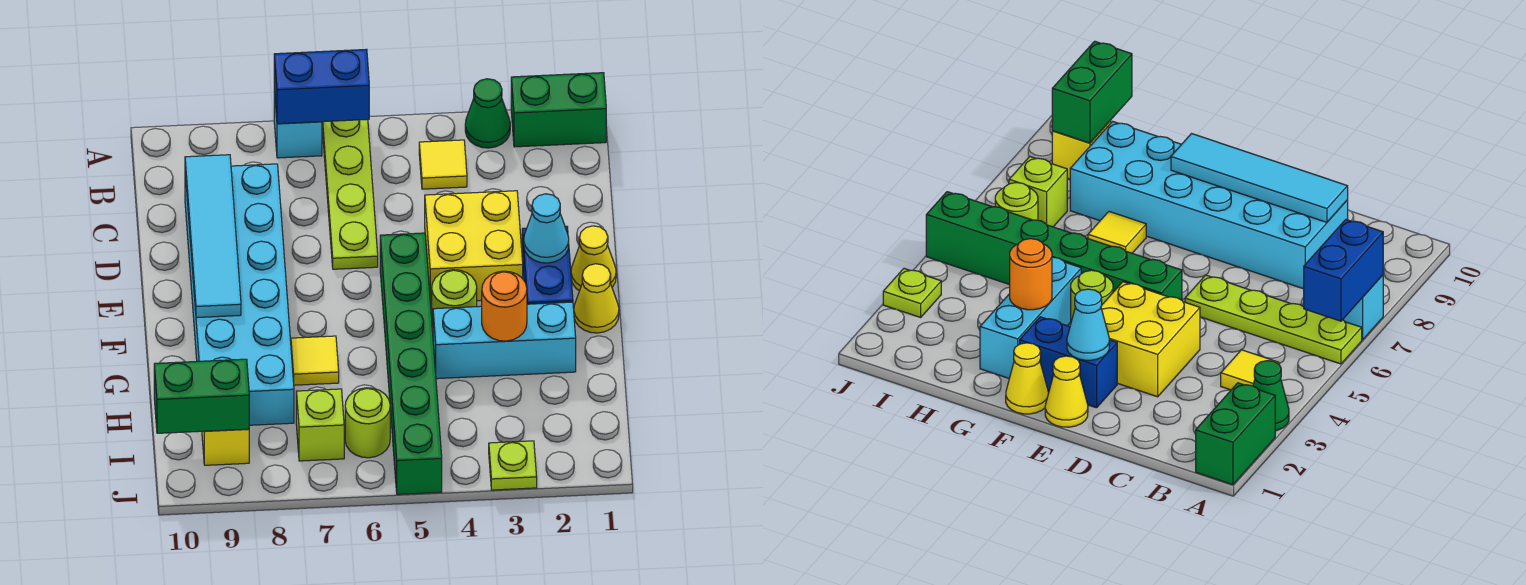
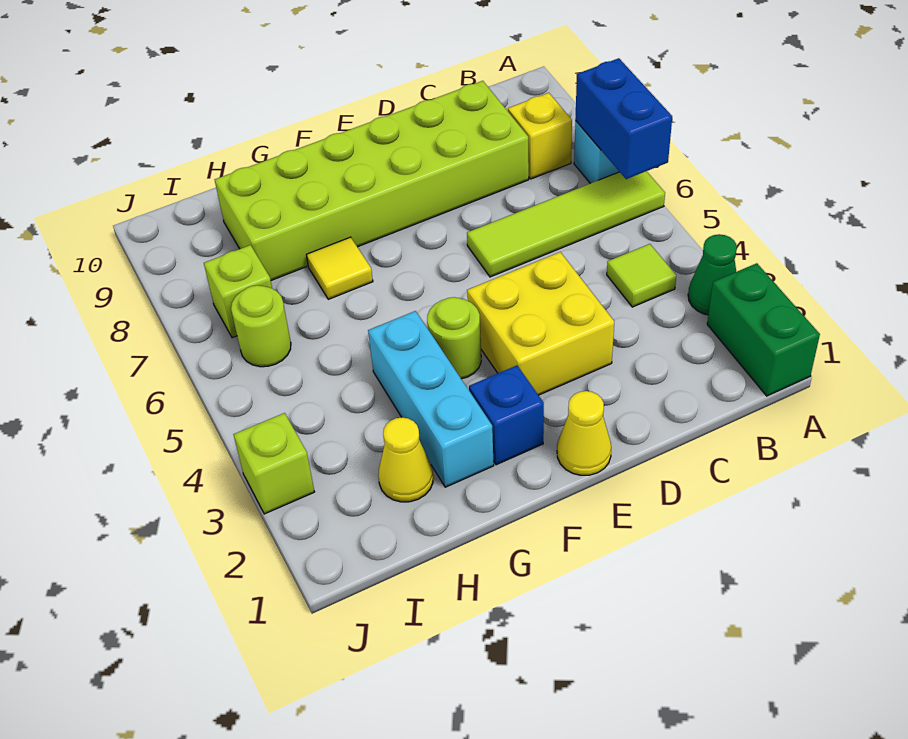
lime plate A6:D6 level 1 -> lime tile A6:D6 level 1
yellow tile B4 level 1 -> lime tile B4 level 1
cyan brick C8:H9 level 1 -> lime brick C8:H9 level 1
cyan tile C9:F9 level 2 -> none
blue brick E2:F2 level 1 -> blue brick F2 level 1
cyan cone E2 level 2 -> none
green brick E5:J5 level 1 -> none
yellow cone F1 level 1 -> yellow cone H2 level 1
orange round brick G3 level 2 -> none
yellow brick I9 level 1 -> yellow brick B8 level 1
green brick I9:I10 level 2 -> none
lime plate J3 level 1 -> lime brick J3 level 1

